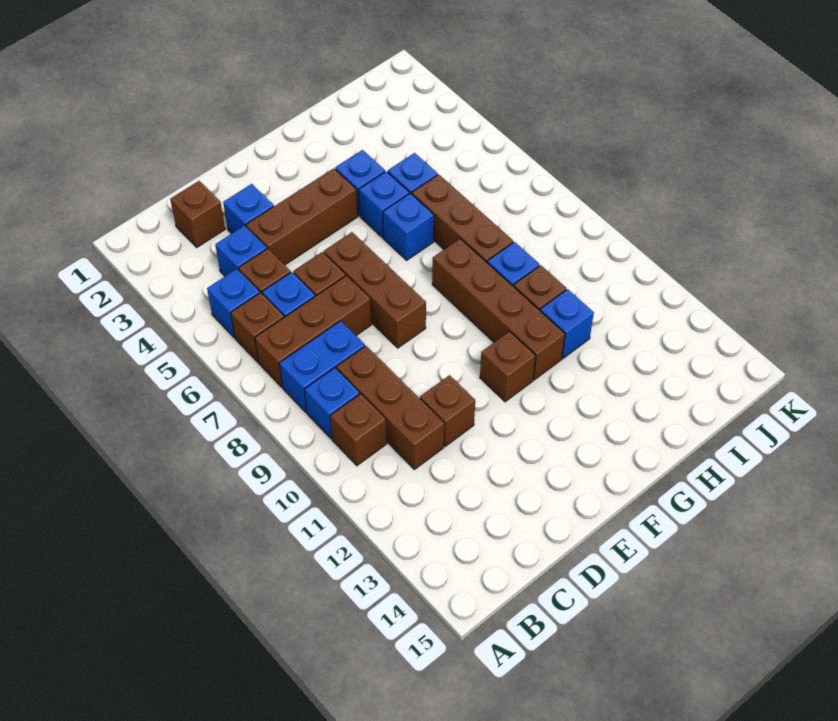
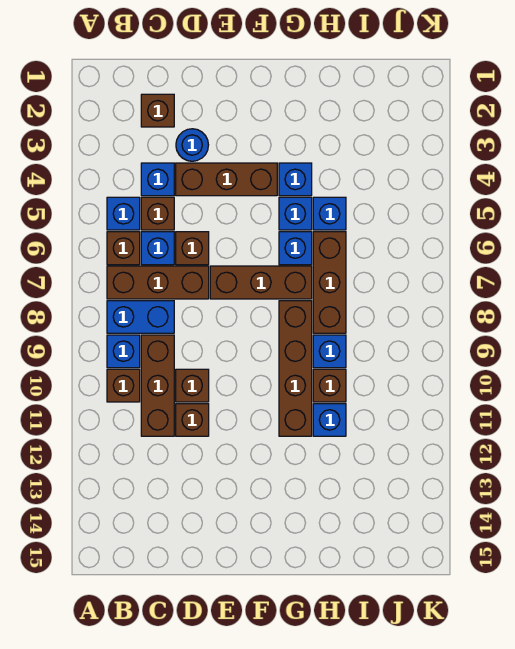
blue brick D3 level 1 -> blue round brick D3 level 1
brown brick E6:E8 level 1 -> brown brick E7:G7 level 1
brown brick F11 level 1 -> brown brick D10 level 1

